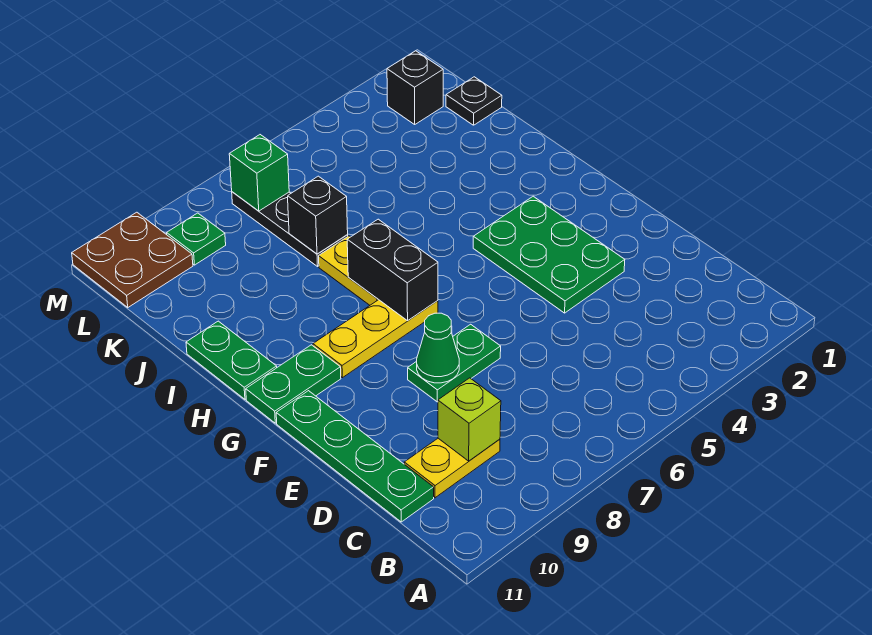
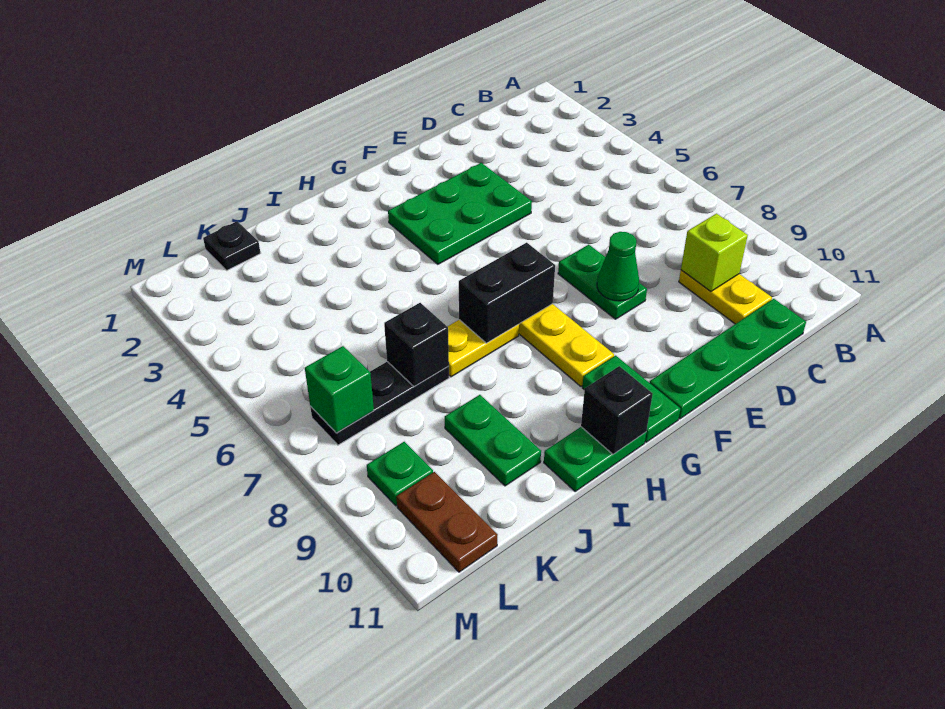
none -> green plate J9:J10 level 1
black brick L2 level 1 -> black brick H11 level 2
brown plate L10:M11 level 1 -> brown plate L10:L11 level 1

